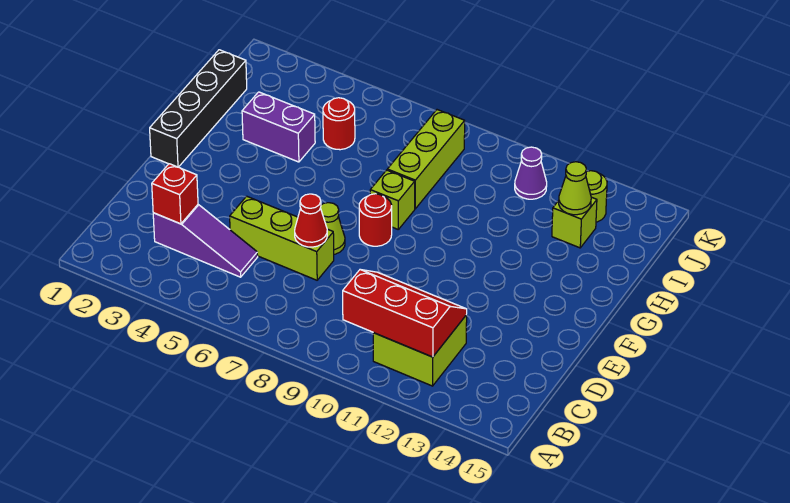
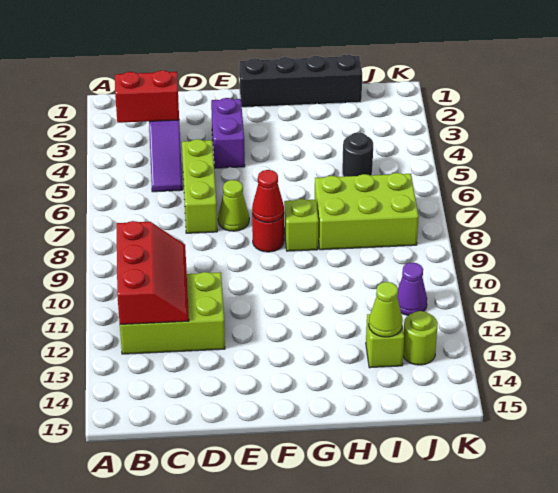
lime brick B11:C12 level 1 -> lime brick B11:D12 level 1
red brick C3 level 2 -> red brick B3:C3 level 2
red cone D7 level 2 -> red cone F8 level 2
purple brick H3:H4 level 1 -> purple brick E3:E4 level 1
lime brick H8:J8 level 1 -> lime brick H7:J8 level 1
red round brick I5 level 1 -> black round brick I5 level 1

